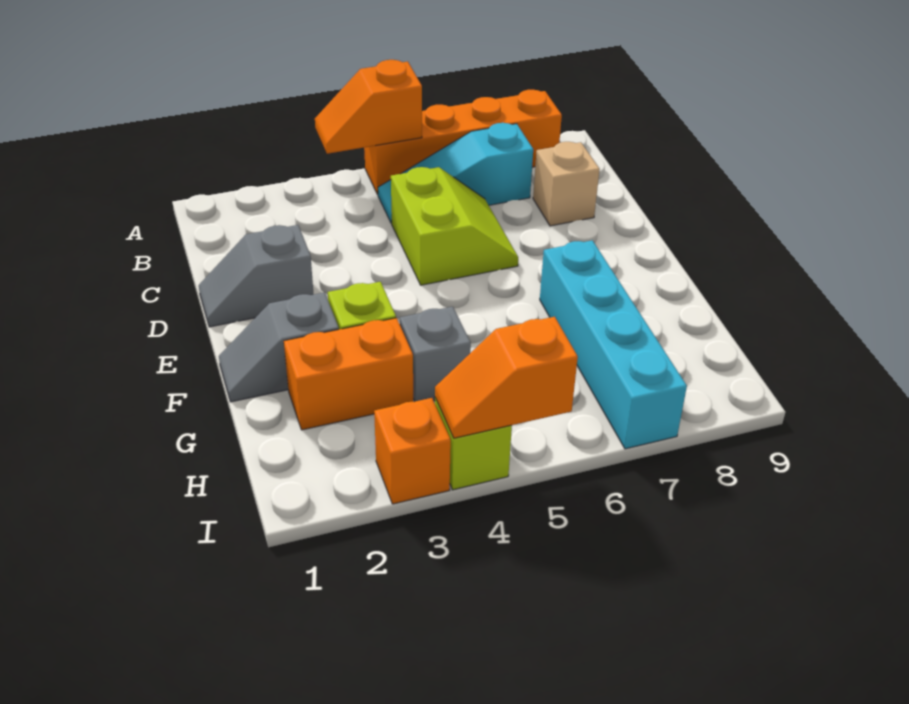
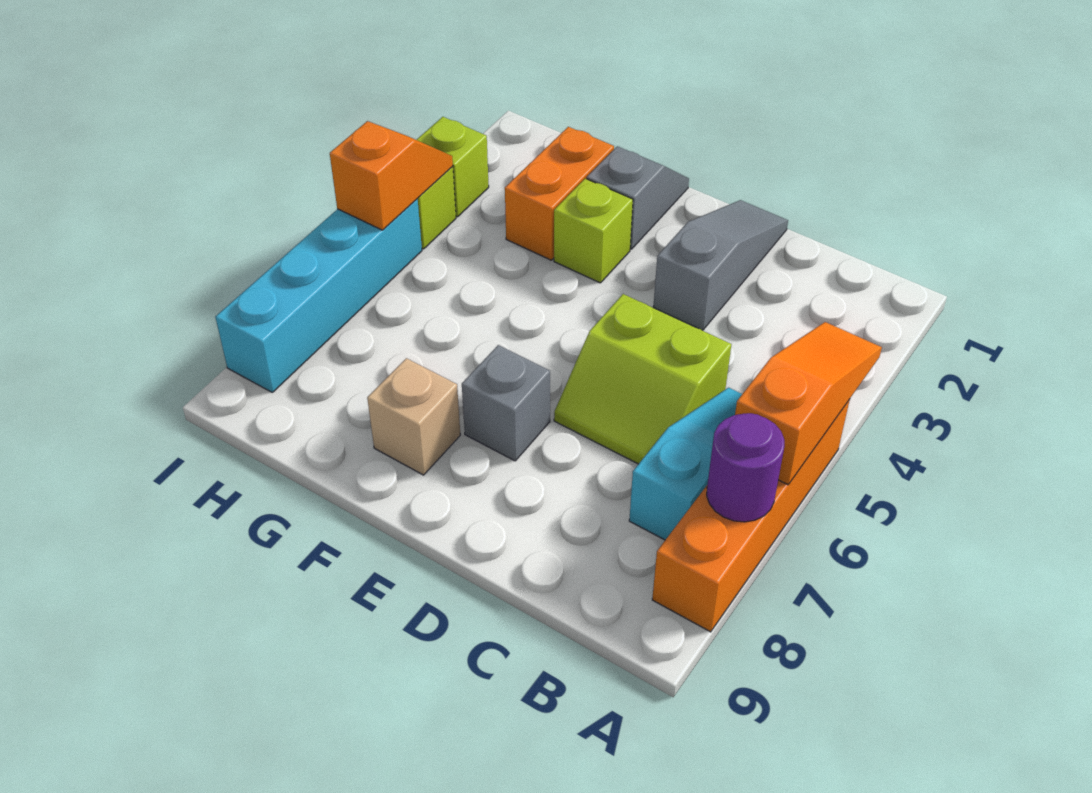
orange slope A4:A5 level 2 top 5 -> orange slope A4:A6 level 2 top 6
none -> purple round brick A7 level 2
tan brick C8 level 1 -> tan brick F8 level 1
grey slope D1:D2 level 1 top 2 -> grey slope D1:D3 level 1 top 3
cyan brick F7:I7 level 1 -> cyan brick I5:I8 level 1
grey brick G4 level 1 -> grey brick E7 level 1
orange brick I3 level 1 -> lime brick I3 level 1

